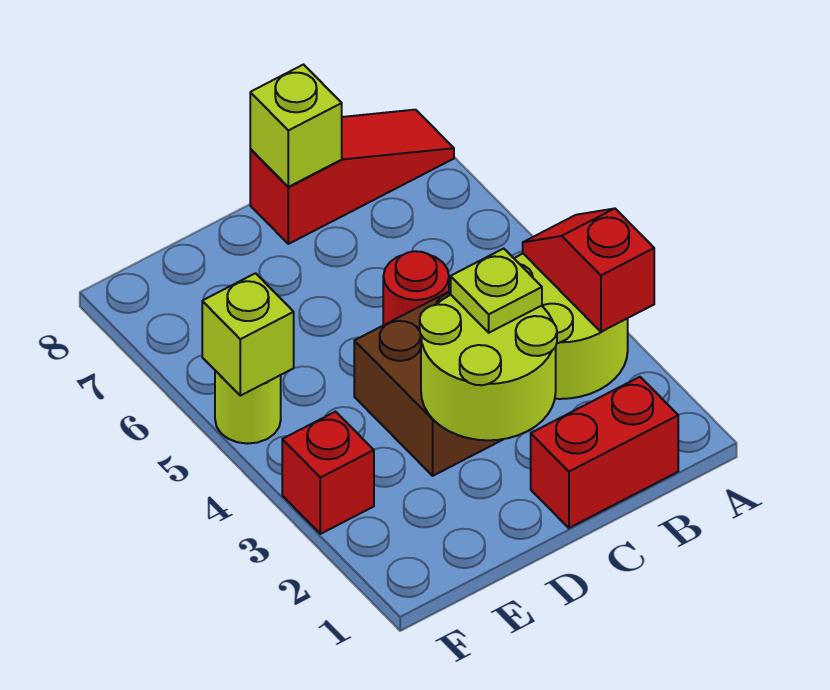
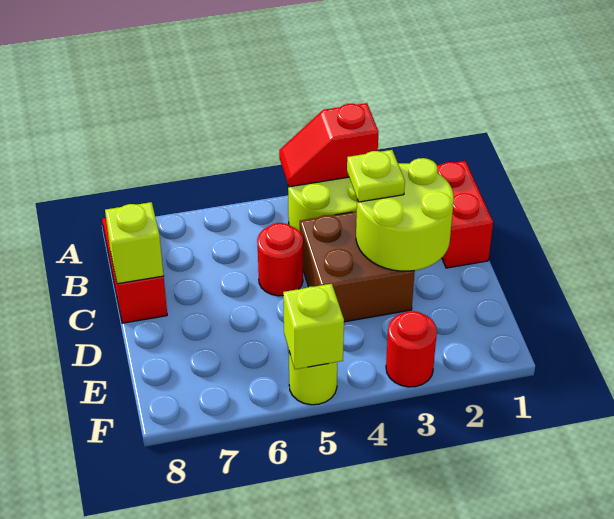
red brick F3 level 1 -> red round brick F3 level 1

